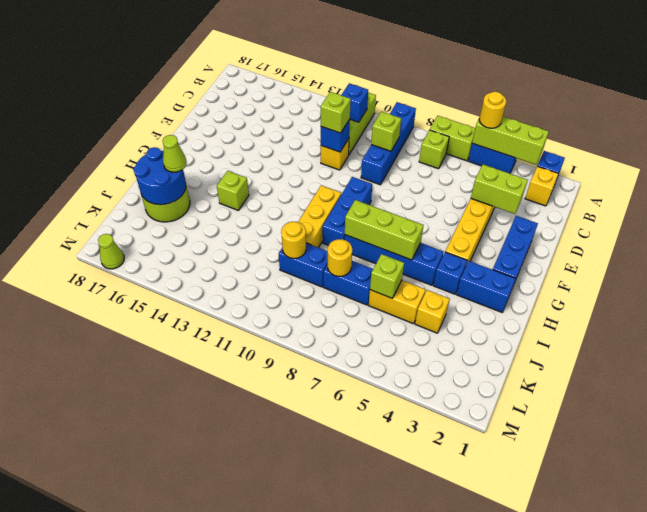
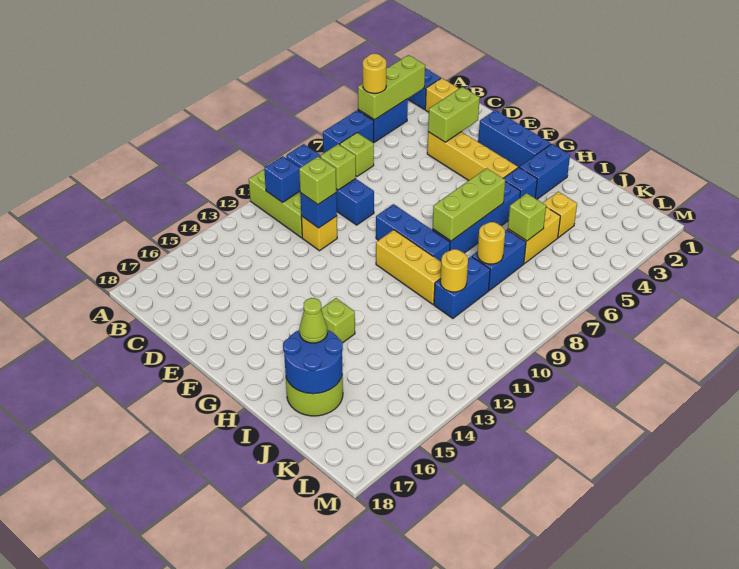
lime brick A6:A7 level 1 -> blue brick A6:A7 level 1
lime cone M17 level 1 -> none

